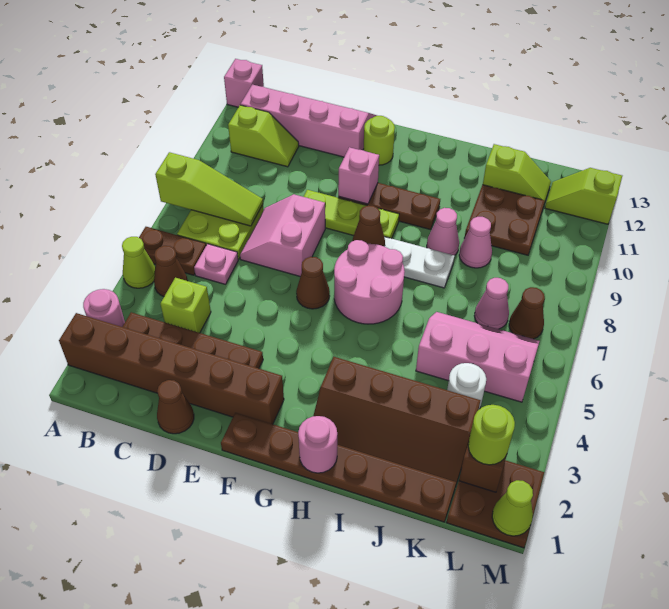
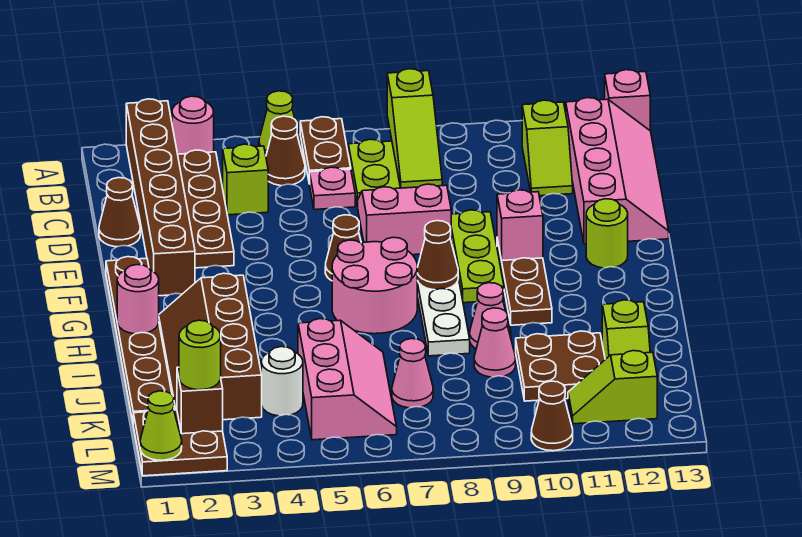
brown cone L7 level 1 -> brown cone M10 level 1
lime slope L12:M12 level 1 top M -> lime slope L11:L12 level 1 top 12

